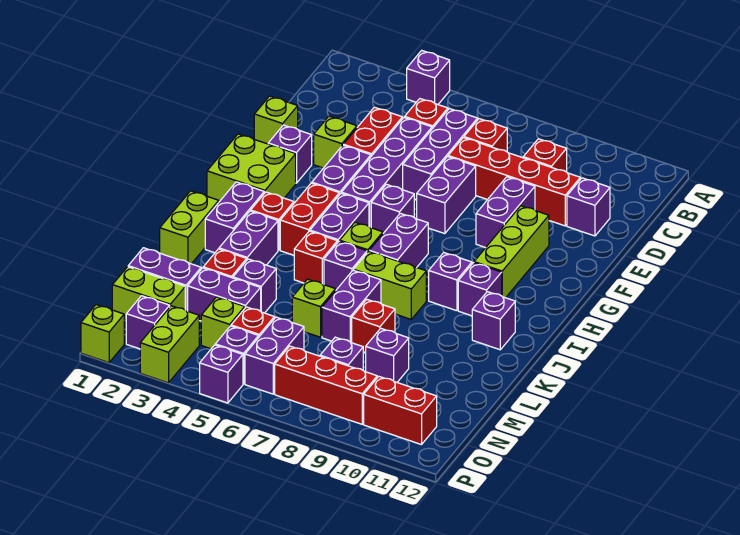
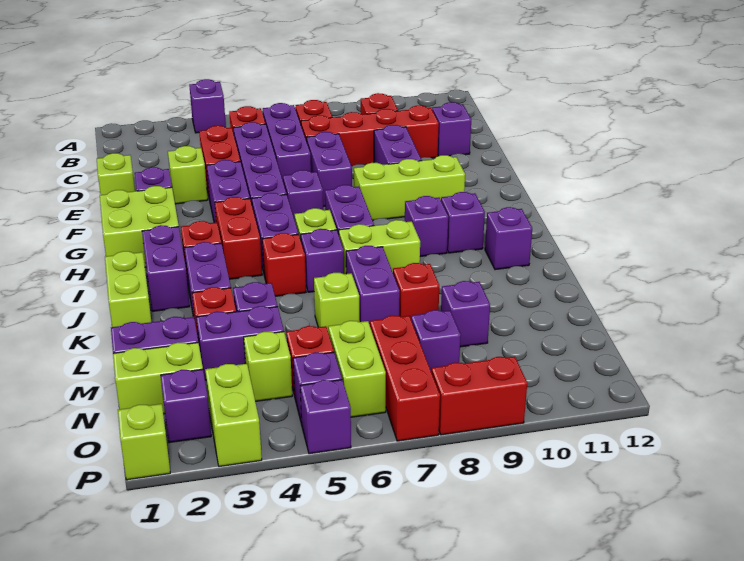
lime brick F10:H10 level 1 -> lime brick G8:G10 level 1
purple brick N6:O6 level 1 -> lime brick N6:O6 level 1
red brick O7:O9 level 1 -> red brick N7:P7 level 1
red brick O10:O11 level 1 -> red brick P8:P9 level 1

